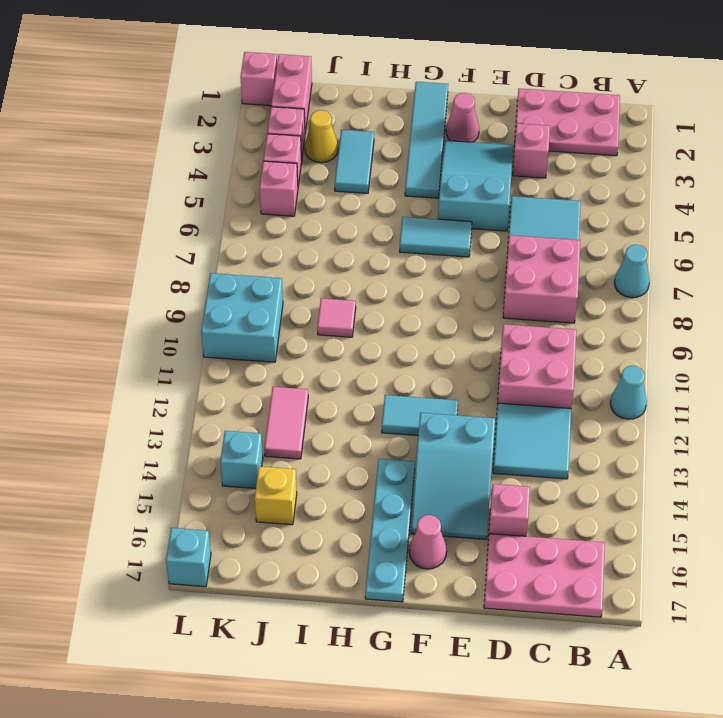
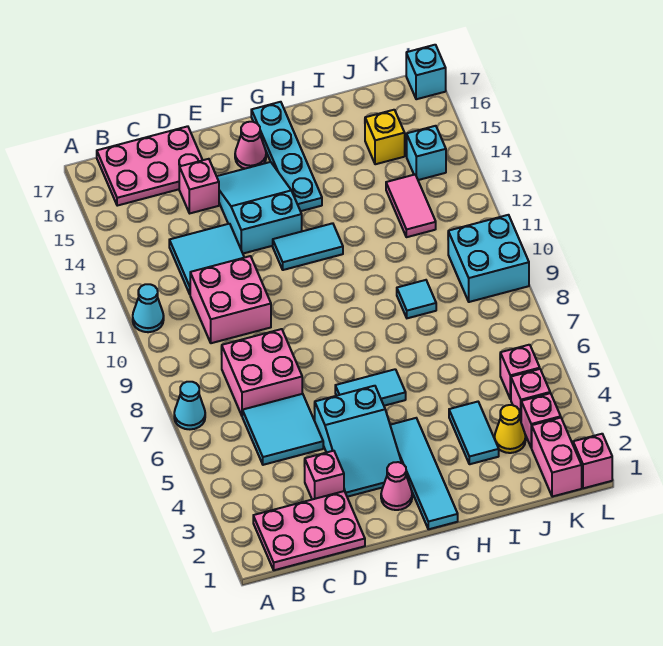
pink tile I9 level 1 -> cyan tile I9 level 1

